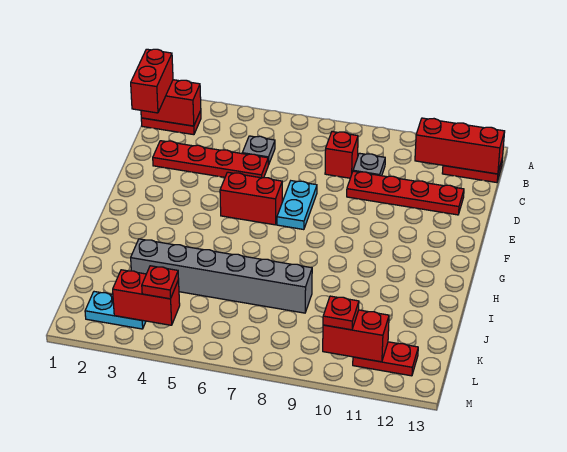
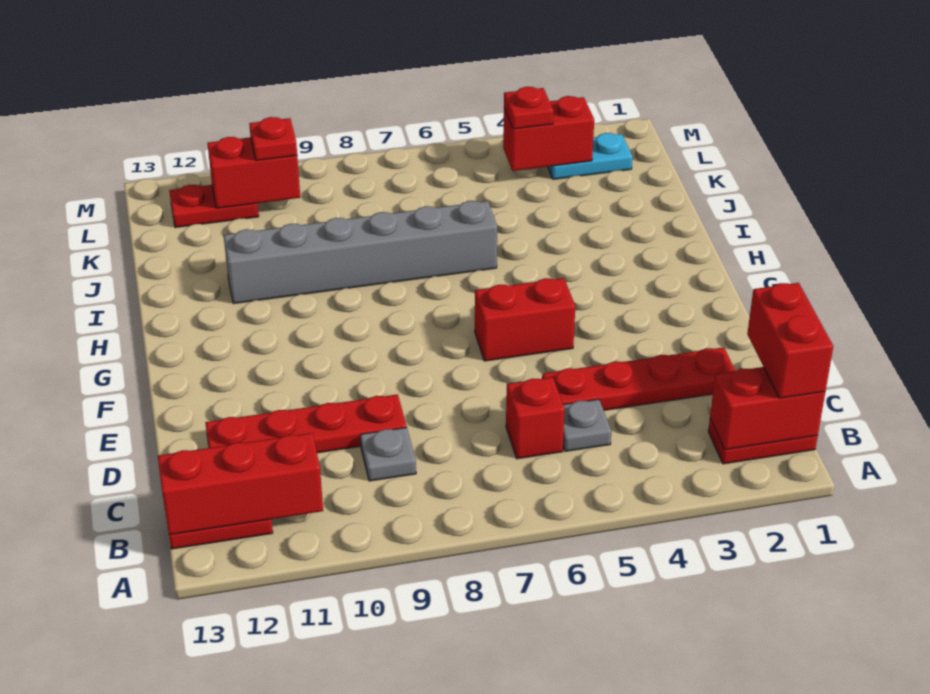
red brick C8 level 1 -> red brick C6 level 1
cyan plate E7:F7 level 1 -> none
grey brick J3:J8 level 1 -> grey brick I6:I11 level 1

